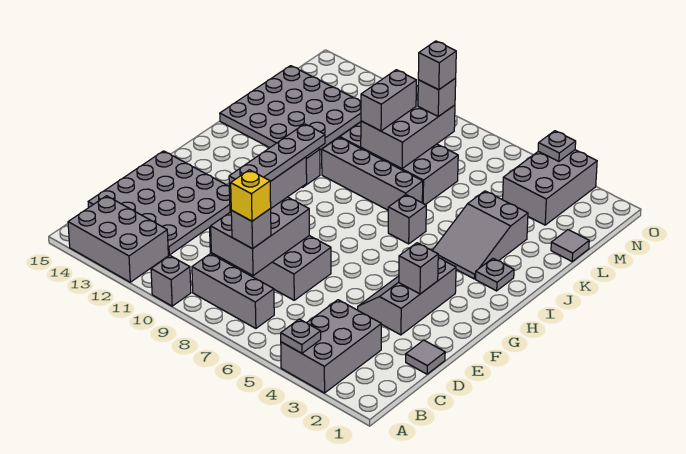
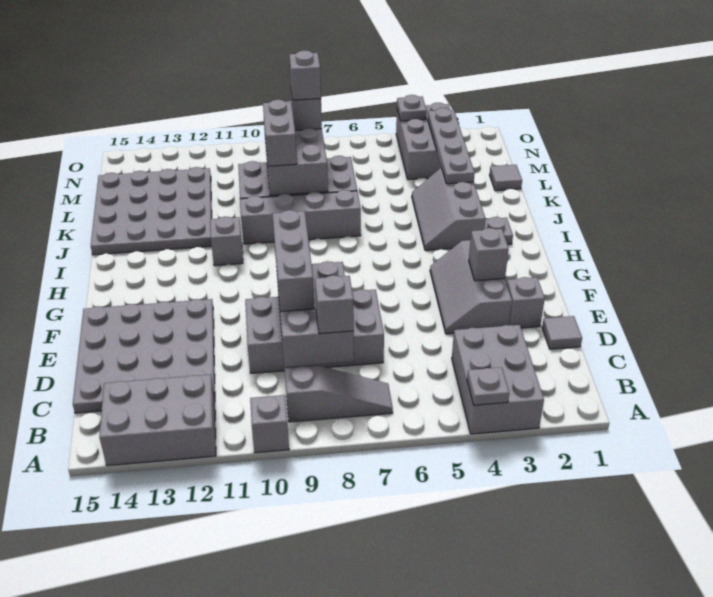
grey brick B7:B9 level 1 -> grey slope B7:B9 level 1 top 9
yellow brick C8 level 4 -> none
grey plate D9:G9 level 4 -> grey plate K3:N3 level 2
grey slope I3:K4 level 1 top K -> grey slope I3:K4 level 1 top 3
grey brick I6 level 1 -> grey brick E2 level 1

